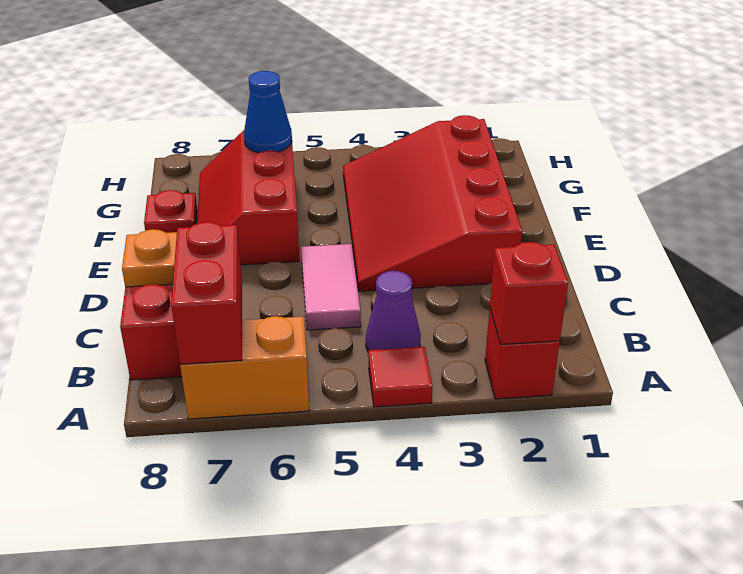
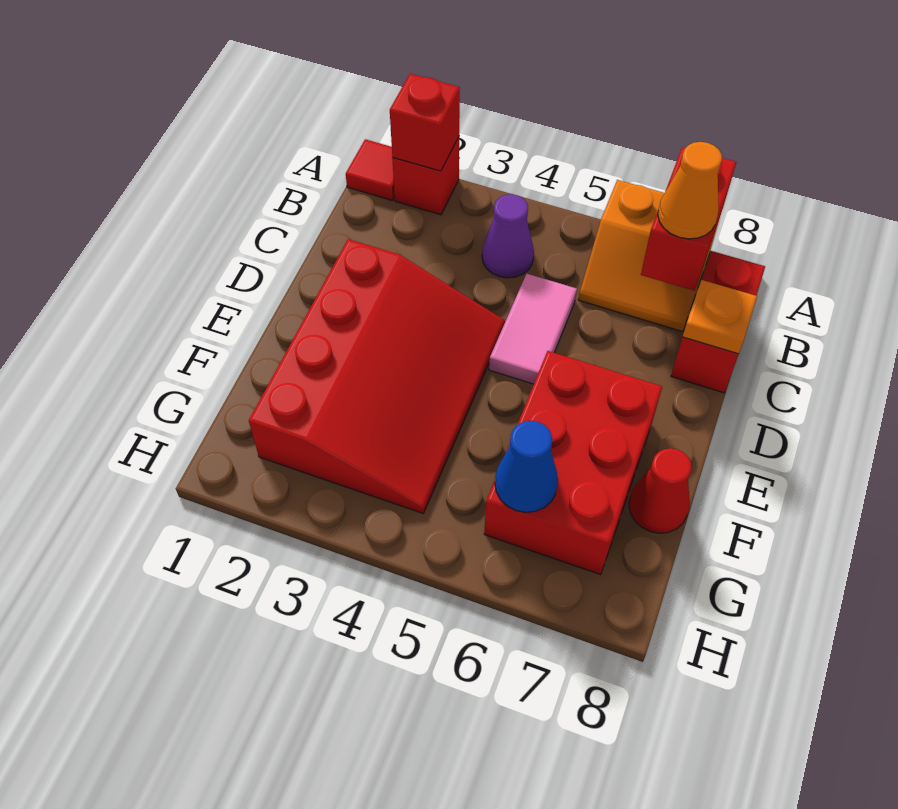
red tile A4 level 1 -> red tile A1 level 1
none -> orange cone B7 level 3
red slope E6:G7 level 1 top 6 -> red brick E6:G7 level 1
red plate F8 level 1 -> red cone F8 level 1

